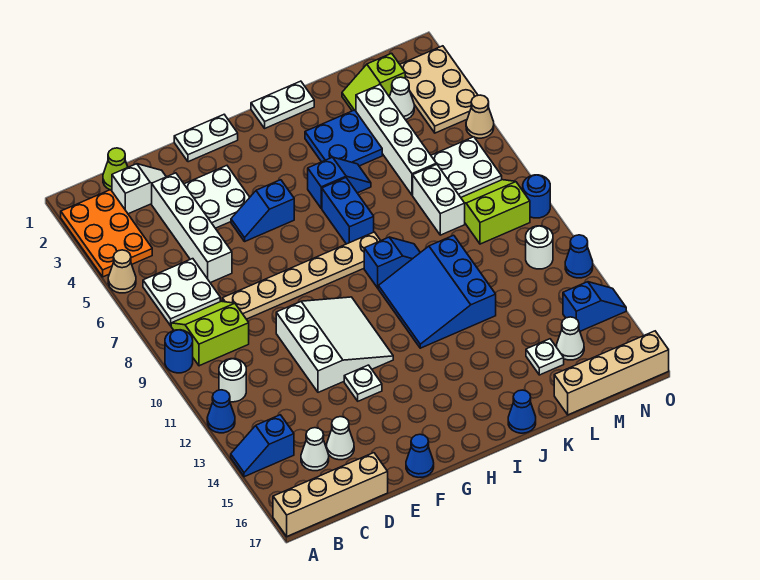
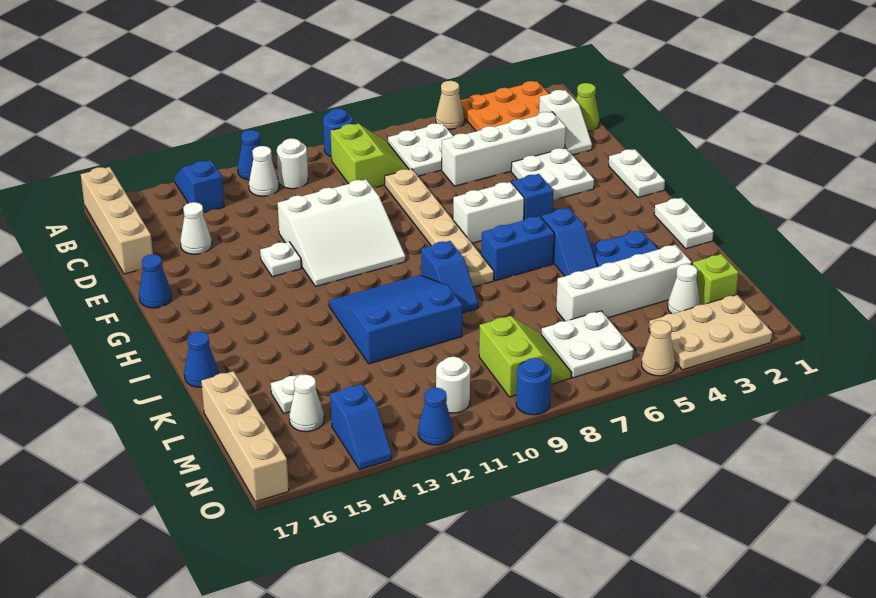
white cone C15 level 1 -> white cone B12 level 1
white brick L7:L8 level 1 -> white brick G6:G7 level 1

